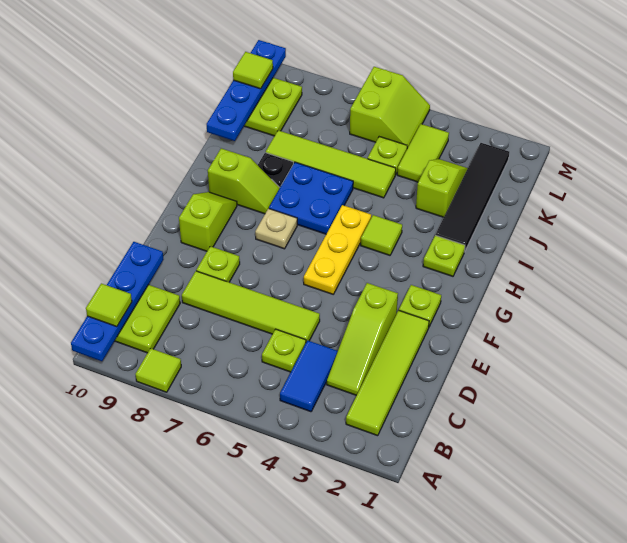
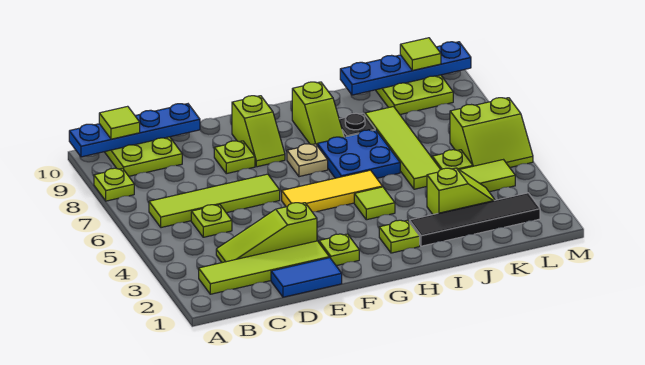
lime tile A8 level 1 -> lime plate A8 level 1
blue tile B4:C4 level 1 -> blue tile D1:E1 level 1
lime tile D5:D8 level 1 -> lime tile B6:E6 level 1
yellow plate F5:H5 level 1 -> yellow tile F5:H5 level 1
lime slope F9:G9 level 1 top F -> lime slope F8:F9 level 1 top 9

